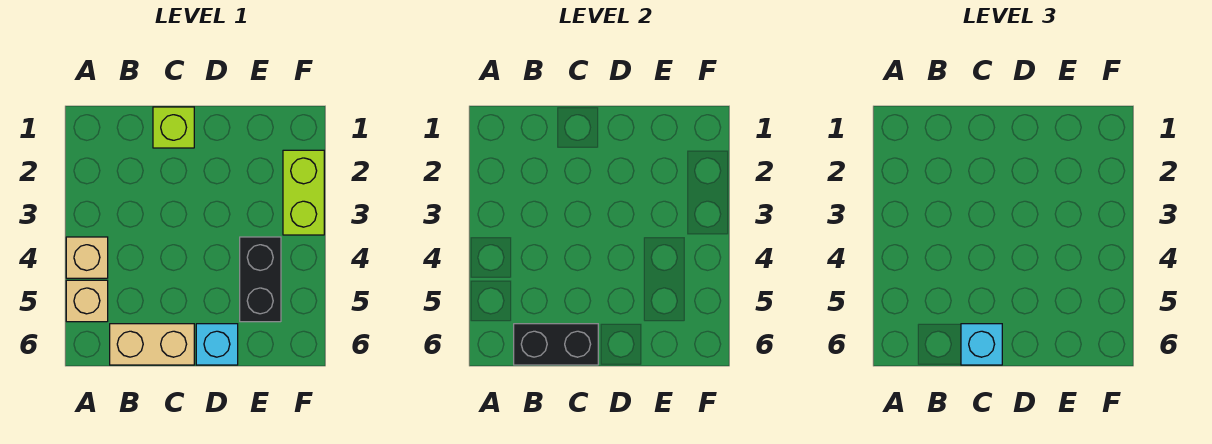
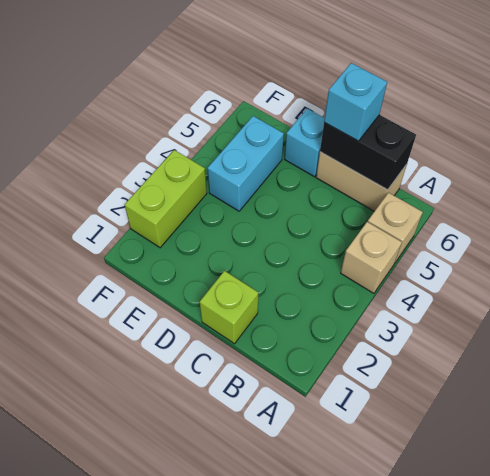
black brick E4:E5 level 1 -> cyan brick E4:E5 level 1

